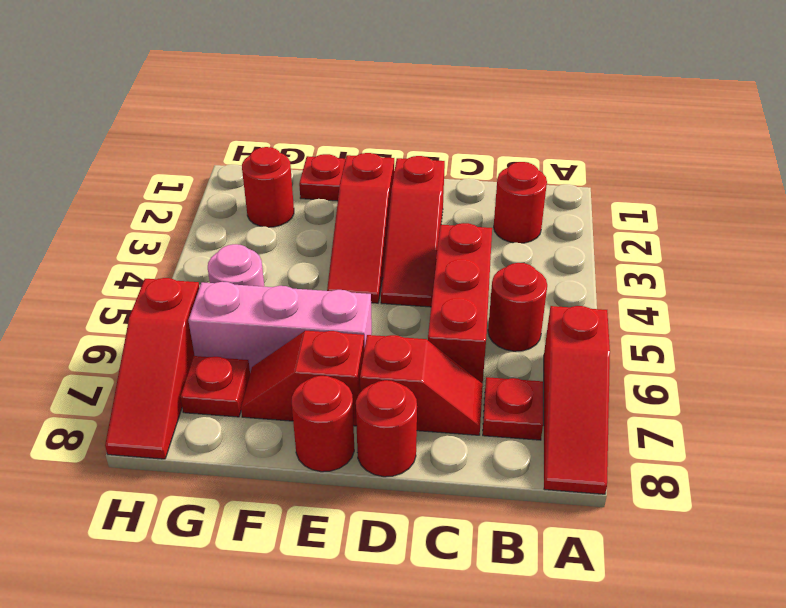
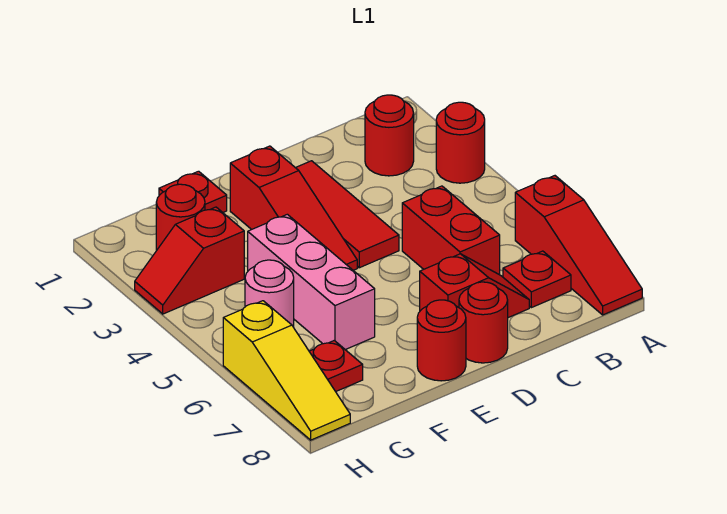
red round brick B5 level 1 -> red round brick A3 level 1
red brick C4:C6 level 1 -> red brick C5:C6 level 1
red slope D2:D4 level 1 top 2 -> red tile D2:D4 level 1
pink brick E6:G6 level 1 -> pink brick F4:F6 level 1
red slope E7:F7 level 1 top E -> red slope G3:H3 level 1 top G
red slope H6:H8 level 1 top 6 -> yellow slope H6:H8 level 1 top 6

